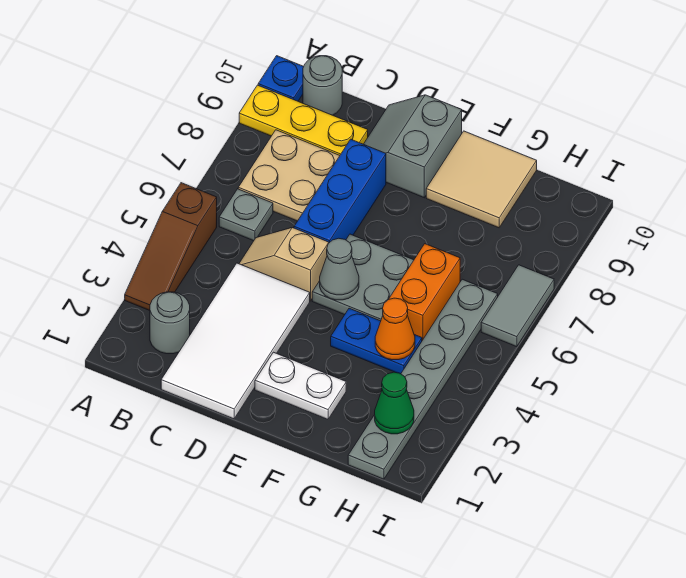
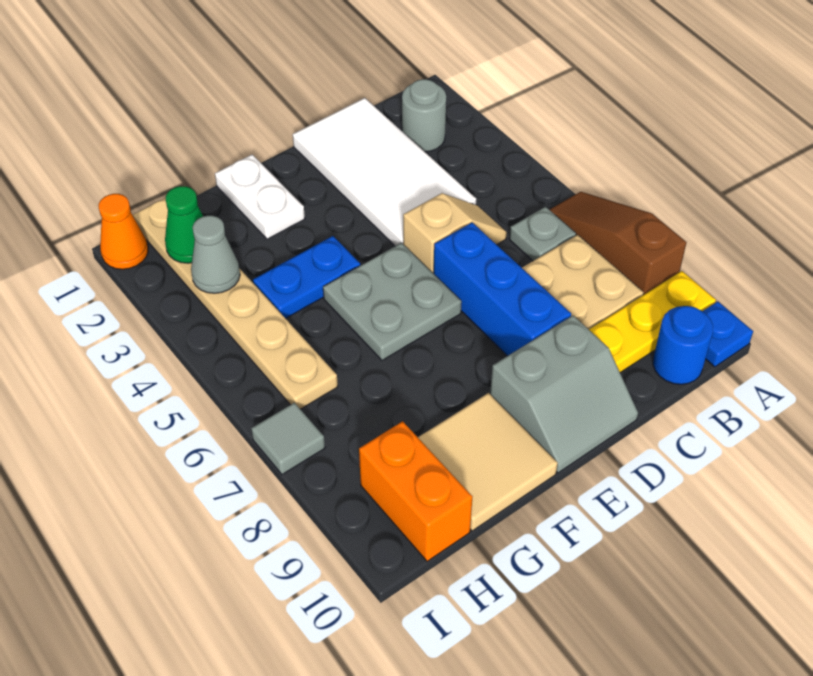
brown slope A3:A5 level 1 top 5 -> brown slope A6:A8 level 1 top 8
grey round brick B10 level 1 -> blue round brick B10 level 1
grey slope D9:E10 level 1 top E -> grey slope D9:E10 level 1 top 9
white plate E2:F2 level 1 -> white plate F1:F2 level 1
grey cone E5 level 2 -> grey cone H3 level 2
orange cone G4 level 2 -> orange cone I1 level 1
orange brick G5:G6 level 1 -> orange brick H9:H10 level 1
grey plate H1:H6 level 1 -> tan plate H1:H6 level 1
grey tile I6:I7 level 1 -> grey tile I7 level 1

